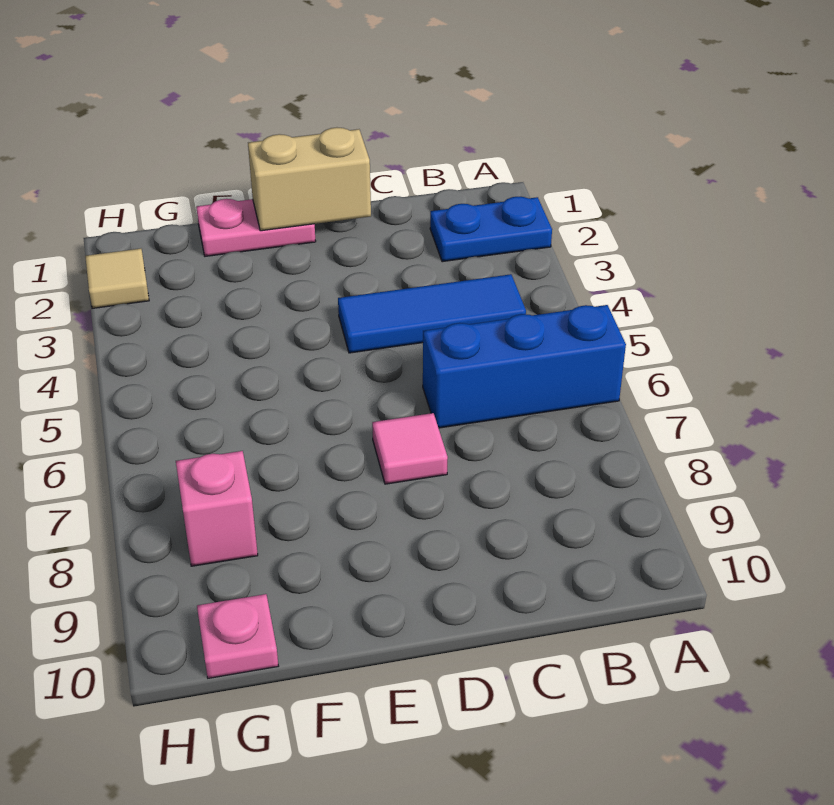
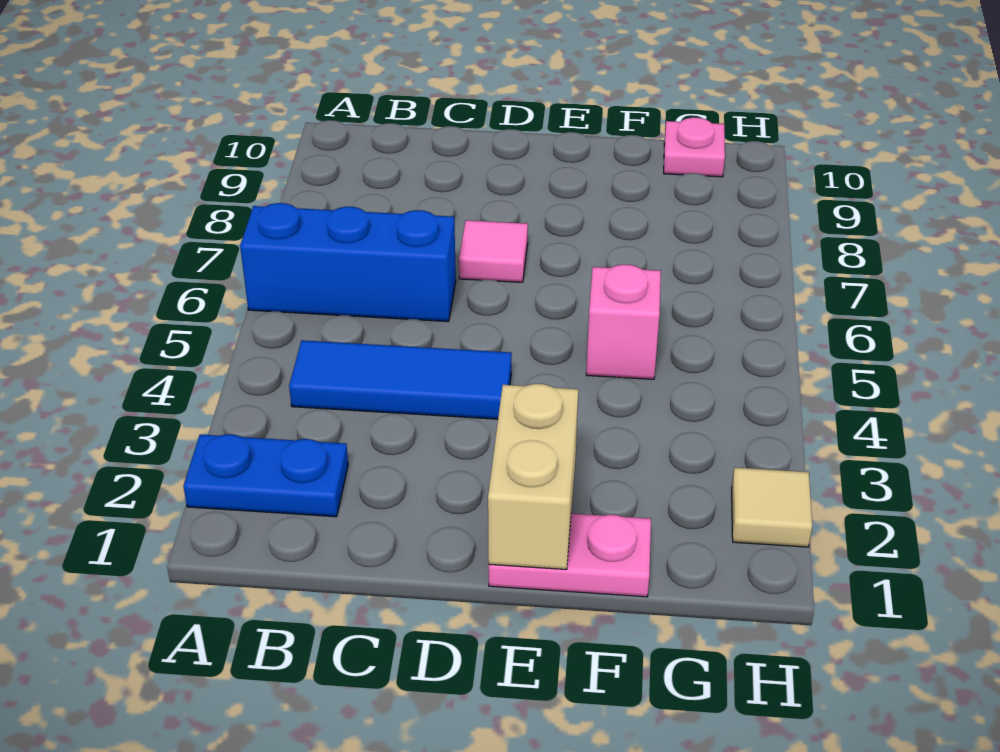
tan brick D1:E1 level 2 -> tan brick E1:E2 level 2
pink brick G8 level 1 -> pink brick F5 level 1

